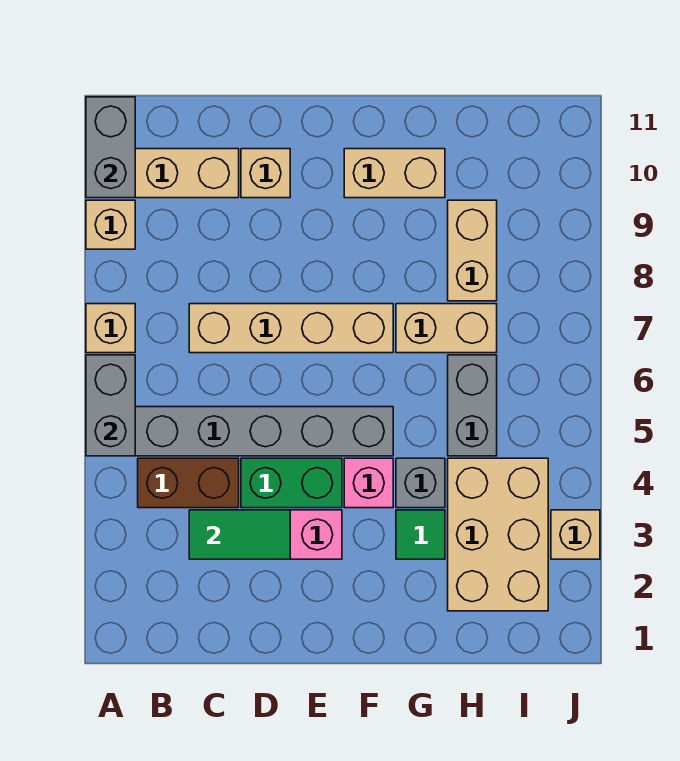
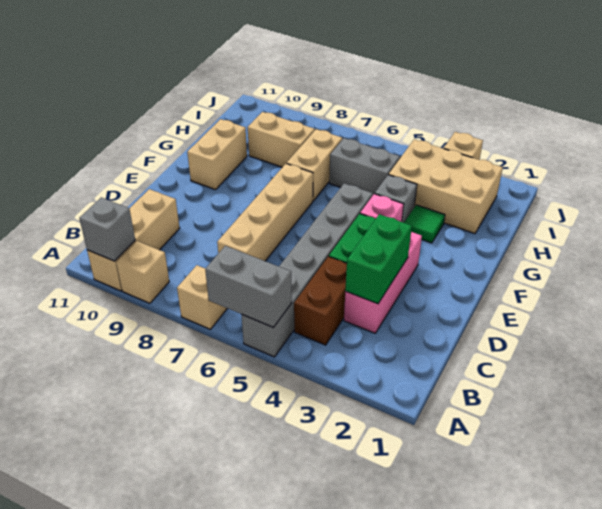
grey brick A10:A11 level 2 -> grey brick A10 level 2
green tile C3:D3 level 2 -> green brick C3:D3 level 2
tan brick D10 level 1 -> none

